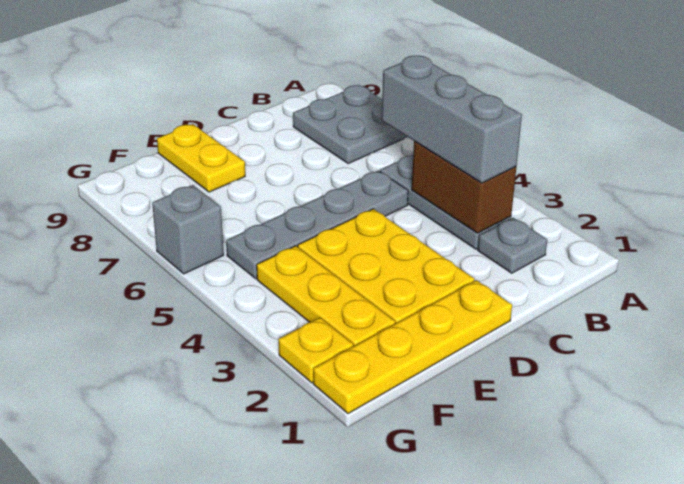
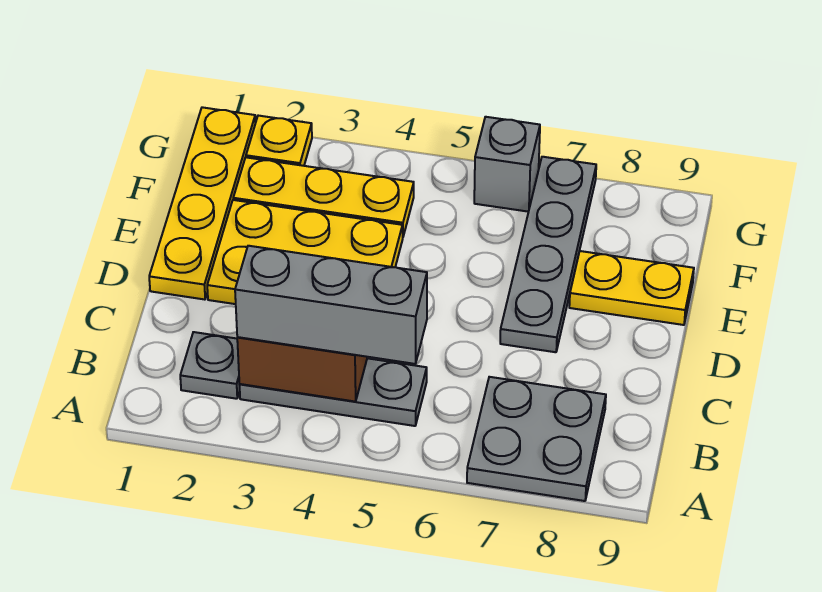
grey plate C5:F5 level 1 -> grey plate D7:G7 level 1

